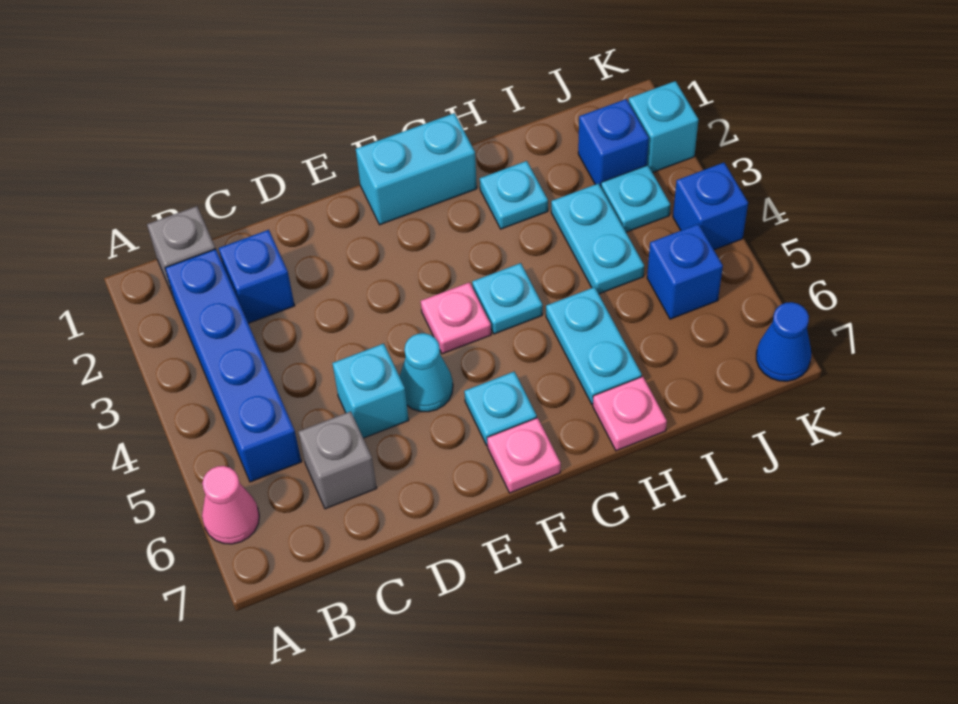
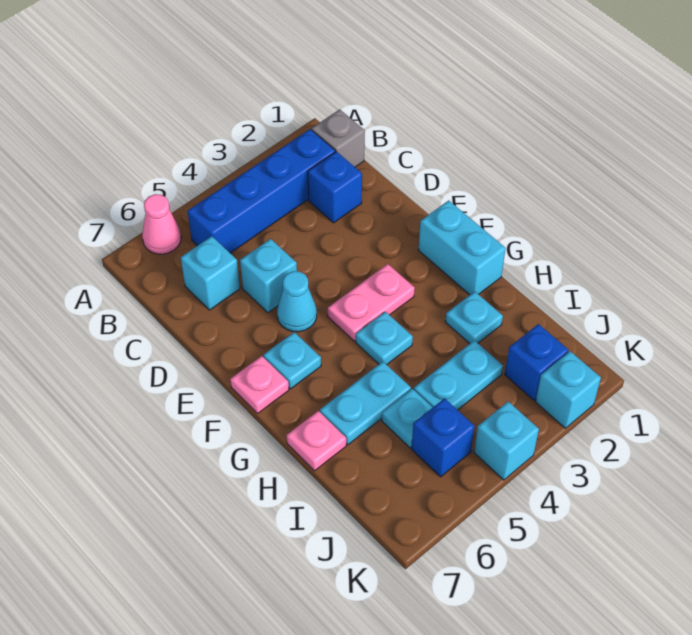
grey brick C6 level 1 -> cyan brick C6 level 1
pink plate F4 level 1 -> pink plate F3:F4 level 1
cyan plate J3 level 1 -> cyan plate I5 level 1
blue brick K4 level 1 -> cyan brick K4 level 1
blue cone K7 level 1 -> none

